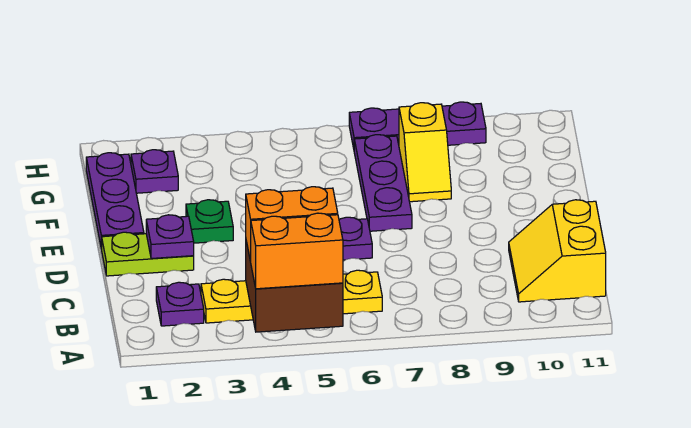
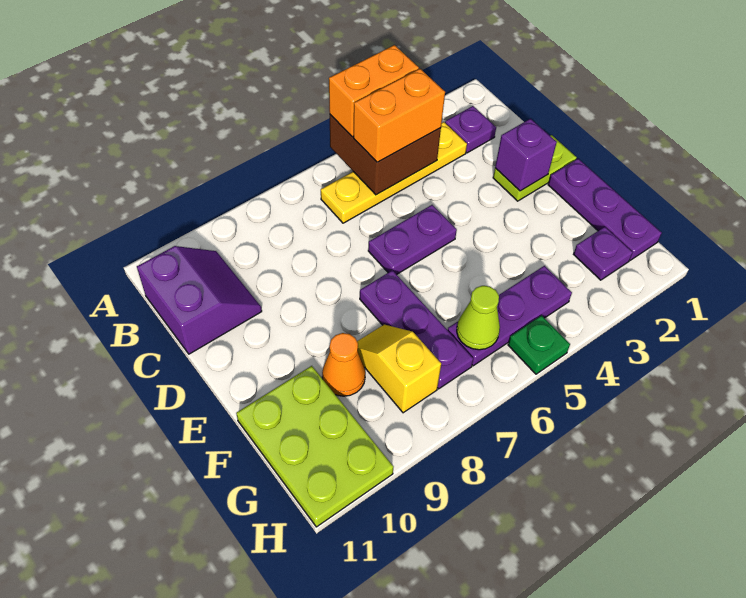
yellow slope B10:C11 level 1 top 11 -> purple slope B10:C11 level 1 top 11
purple plate D2 level 2 -> purple brick D2 level 2
green plate E3 level 1 -> green plate H5 level 1
none -> orange cone F9 level 1
none -> lime plate F10:H11 level 1
none -> lime cone G6 level 2
purple plate H7:H9 level 1 -> purple plate G4:G6 level 1

